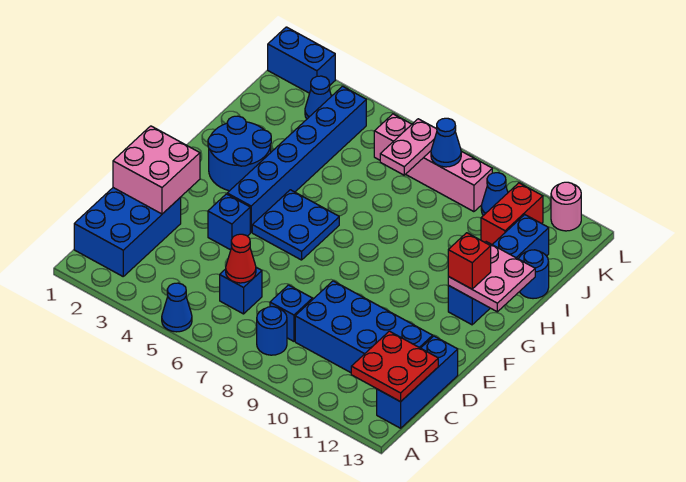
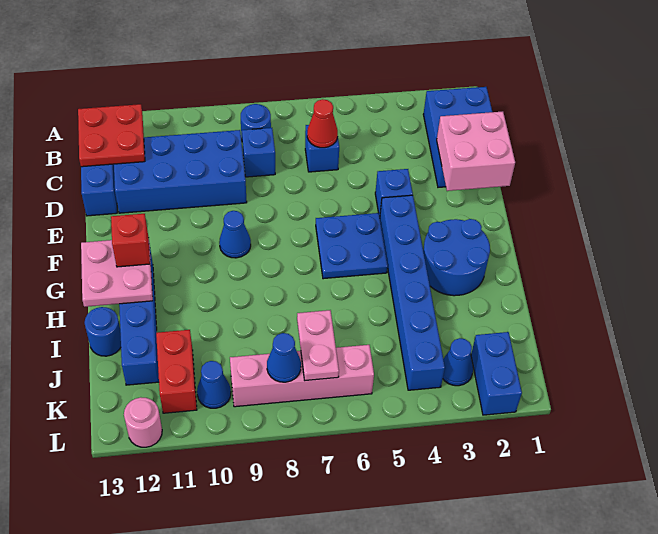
blue cone A5 level 1 -> blue cone F9 level 1
blue brick L1:L2 level 1 -> blue brick K2:L2 level 1

